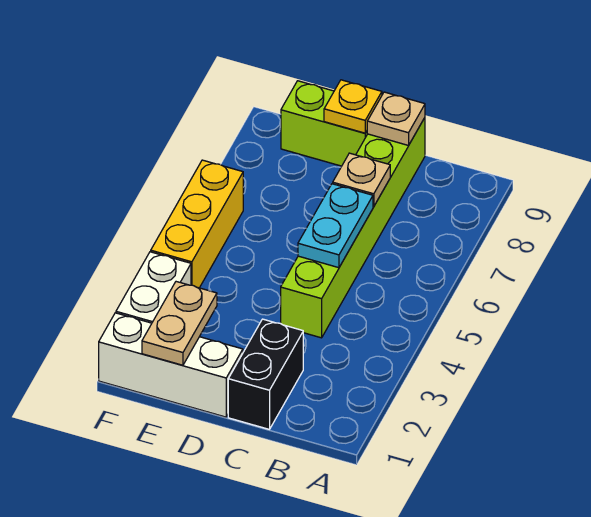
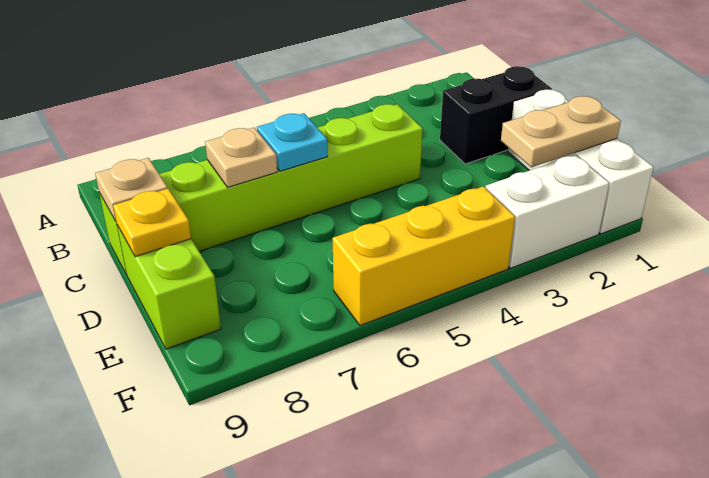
cyan plate C5:C6 level 2 -> cyan plate C6 level 2

